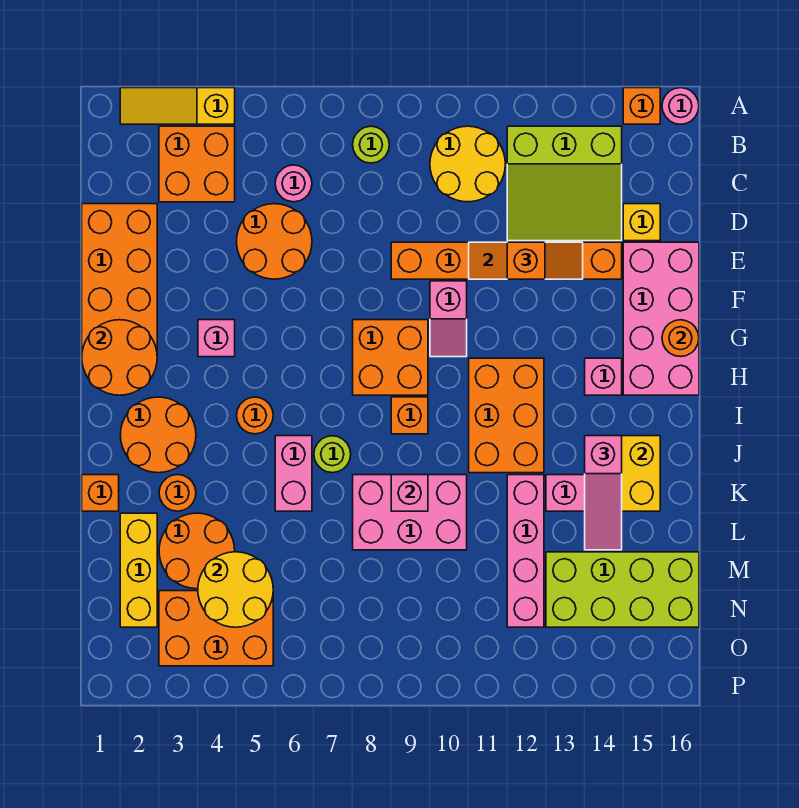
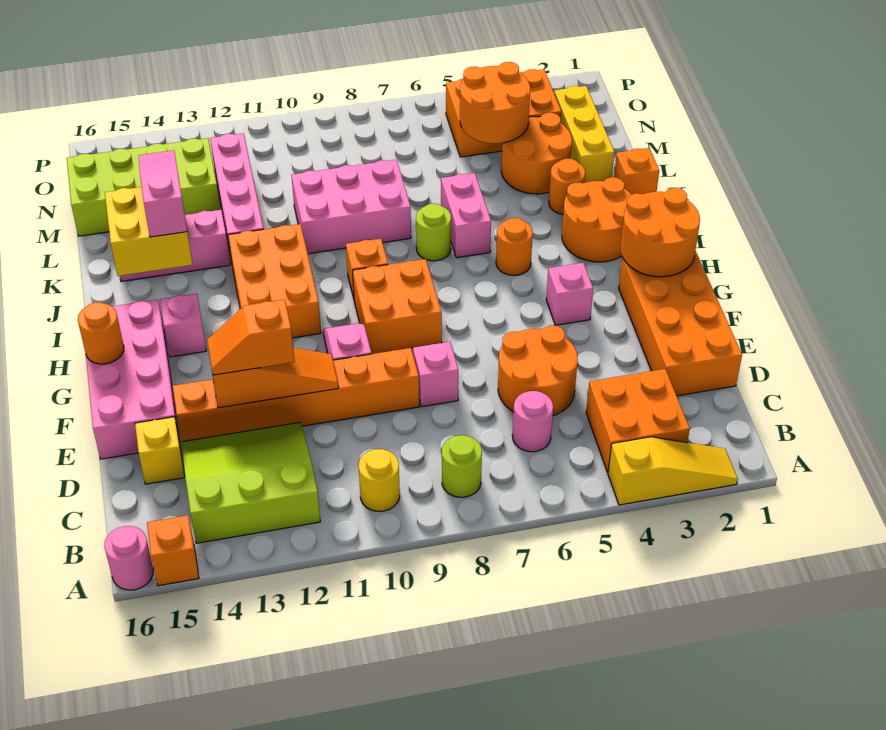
yellow round brick B10:C11 level 1 -> yellow round brick B10 level 1
pink brick K9 level 2 -> pink brick E8 level 1
yellow round brick M4:N5 level 2 -> orange round brick M4:N5 level 2

